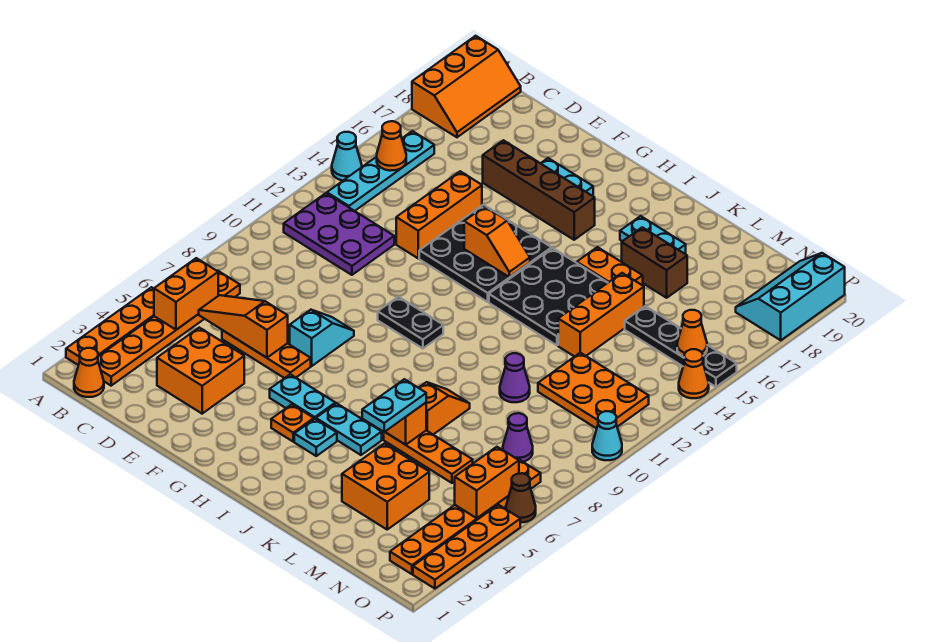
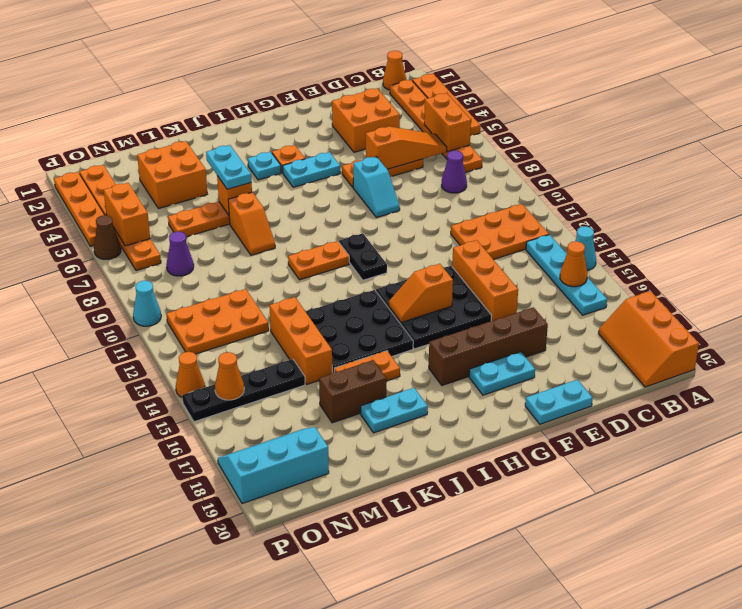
purple plate B11:D12 level 1 -> orange plate B11:D12 level 1
black plate G10:H10 level 1 -> black plate H10:H11 level 1
cyan plate I5:J5 level 1 -> cyan plate E20:F20 level 1
none -> orange plate I10:J10 level 1
purple cone L10 level 1 -> purple cone C8 level 1
cyan slope O18:P20 level 1 top P -> cyan slope N18:P19 level 1 top 19

